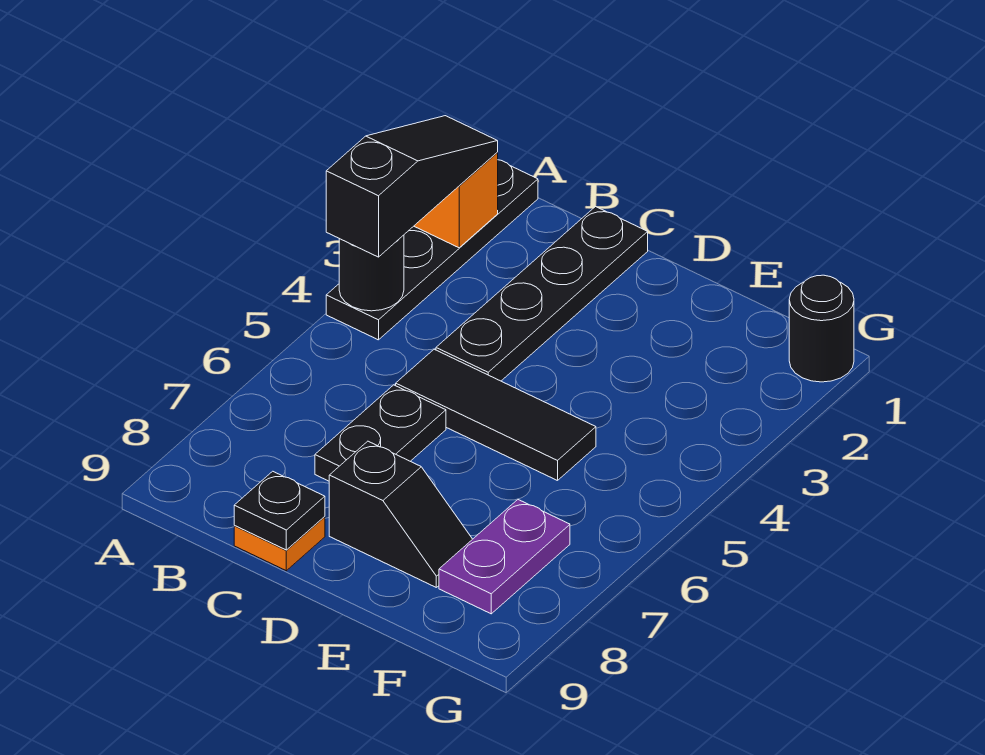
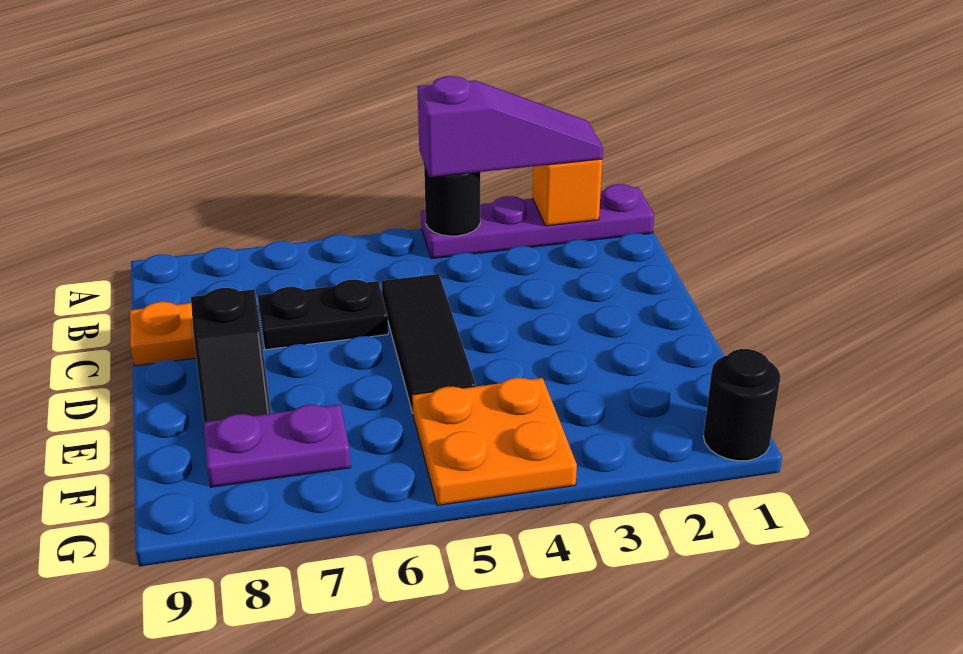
black plate A1:A4 level 1 -> purple plate A1:A4 level 1
black slope A2:A4 level 3 top 4 -> purple slope A2:A4 level 3 top 4
black plate C1:C4 level 1 -> none
black plate C9 level 2 -> none
none -> orange plate F4:G5 level 1

